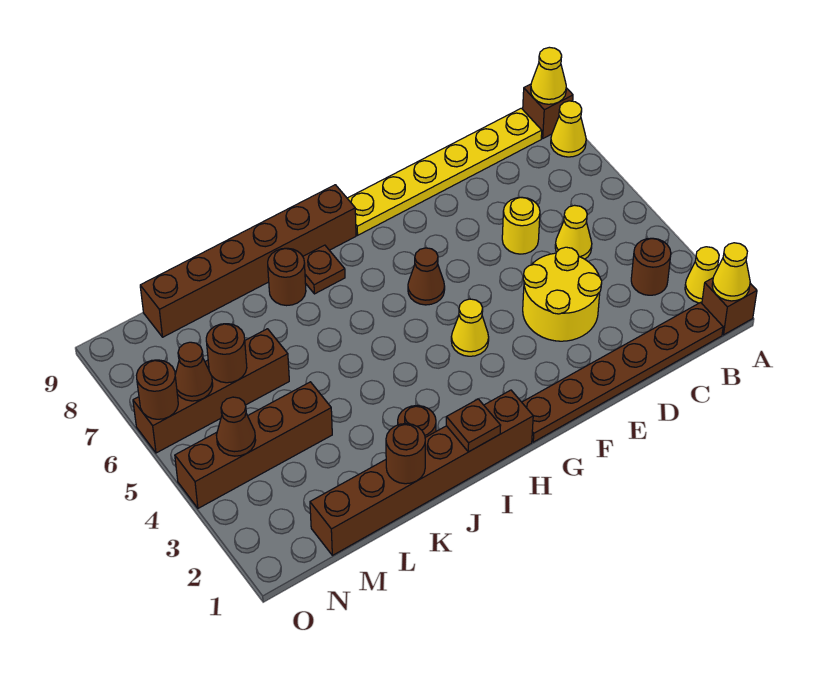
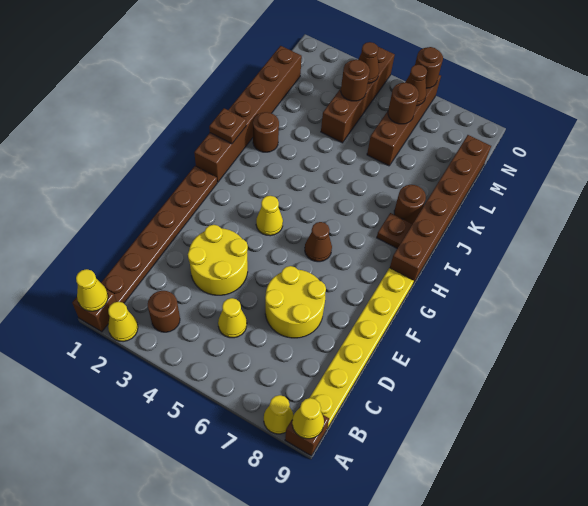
yellow round brick D6 level 1 -> yellow round brick D6:E7 level 1
brown round brick K1 level 2 -> brown round brick M4 level 2

